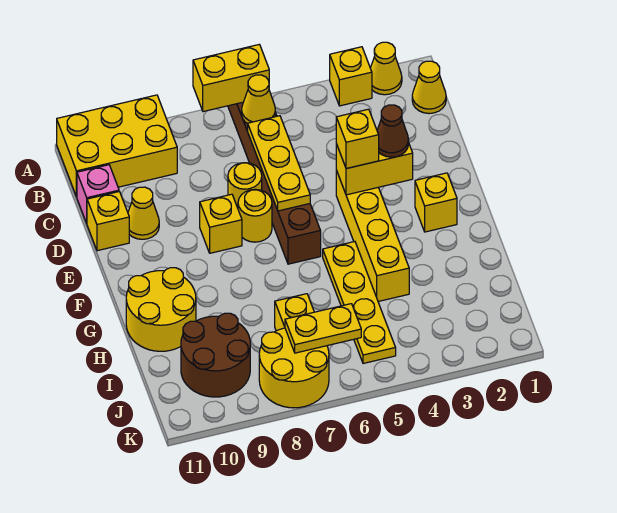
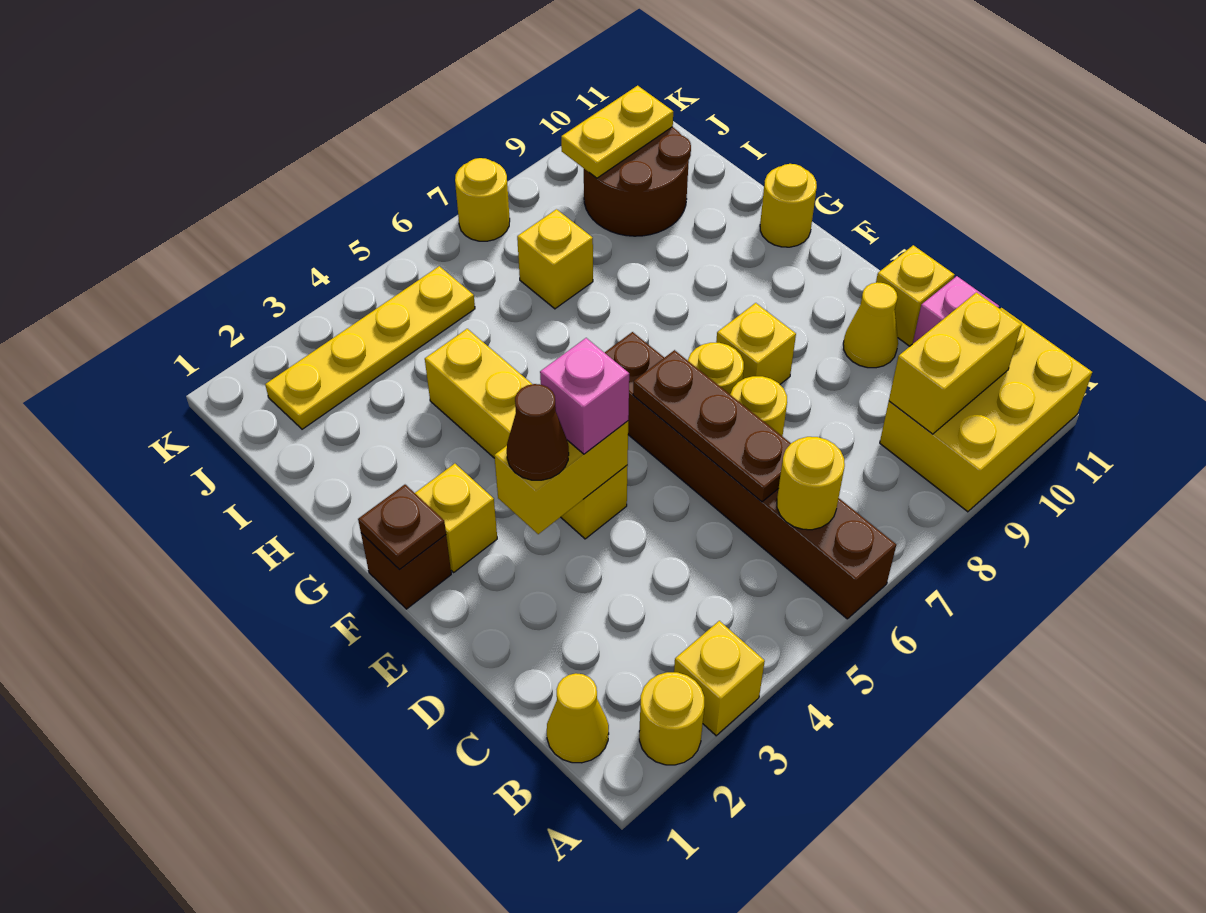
yellow cone A2 level 1 -> yellow round brick A2 level 1
yellow brick A6:A7 level 2 -> yellow brick B9:B10 level 2
yellow cone B6 level 2 -> yellow round brick B6 level 2
yellow plate C6:E6 level 2 -> brown plate C6:E6 level 2
yellow brick E4 level 3 -> pink brick E4 level 3
none -> brown brick F1 level 1
none -> brown plate F1 level 2
yellow plate G5:J5 level 1 -> yellow plate J2:J5 level 1
yellow round brick G10:H11 level 1 -> yellow round brick G11 level 1
yellow plate J6:J7 level 2 -> yellow plate J9:J10 level 2
yellow round brick J7:K8 level 1 -> yellow round brick K7 level 1

